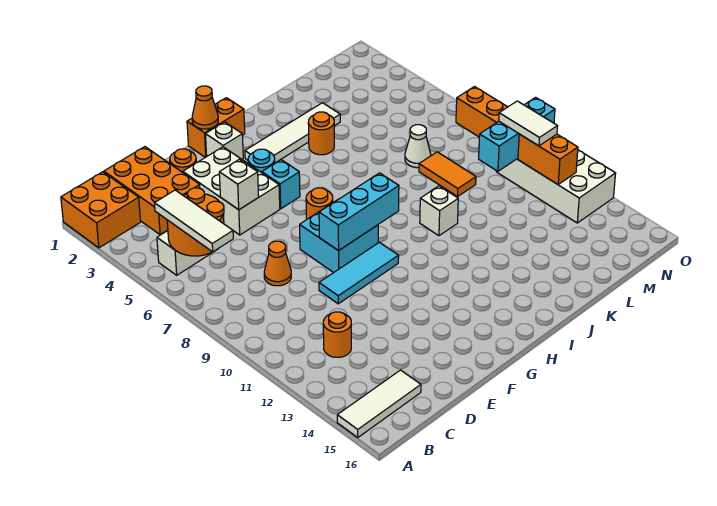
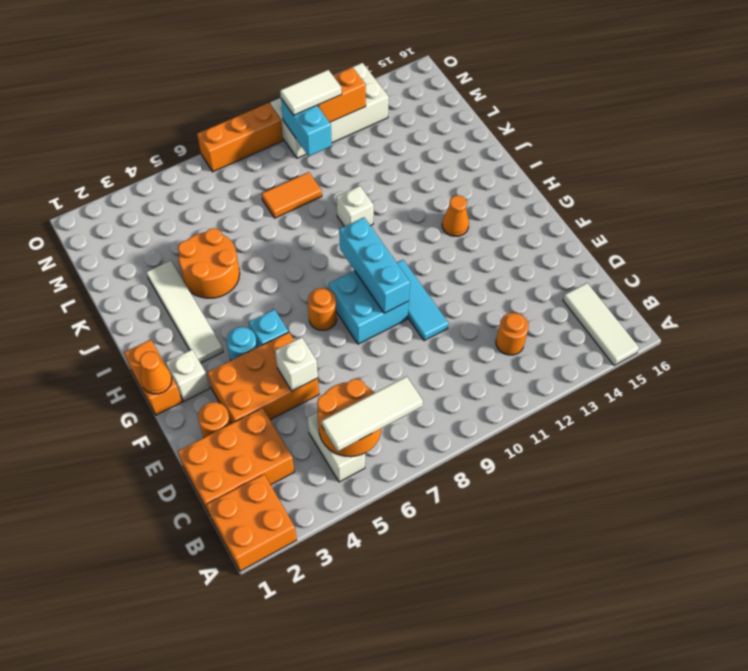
orange cone D8 level 1 -> orange cone H13 level 1
white brick E3:F5 level 1 -> orange brick E3:F5 level 1
orange round brick J4 level 1 -> orange round brick J4:K5 level 1
white cone L7 level 1 -> none
cyan brick M10:O10 level 2 -> cyan brick M10:N10 level 2

